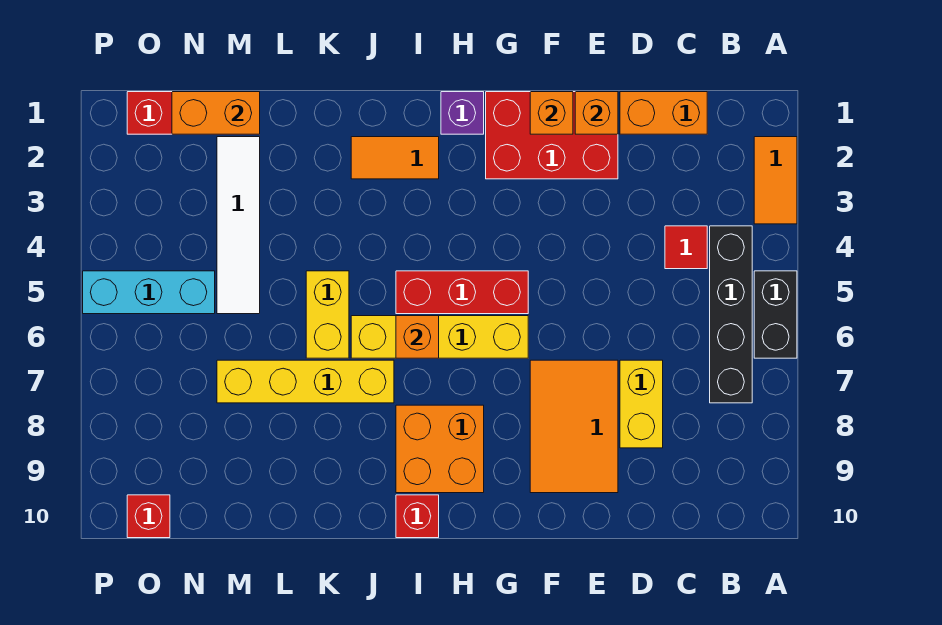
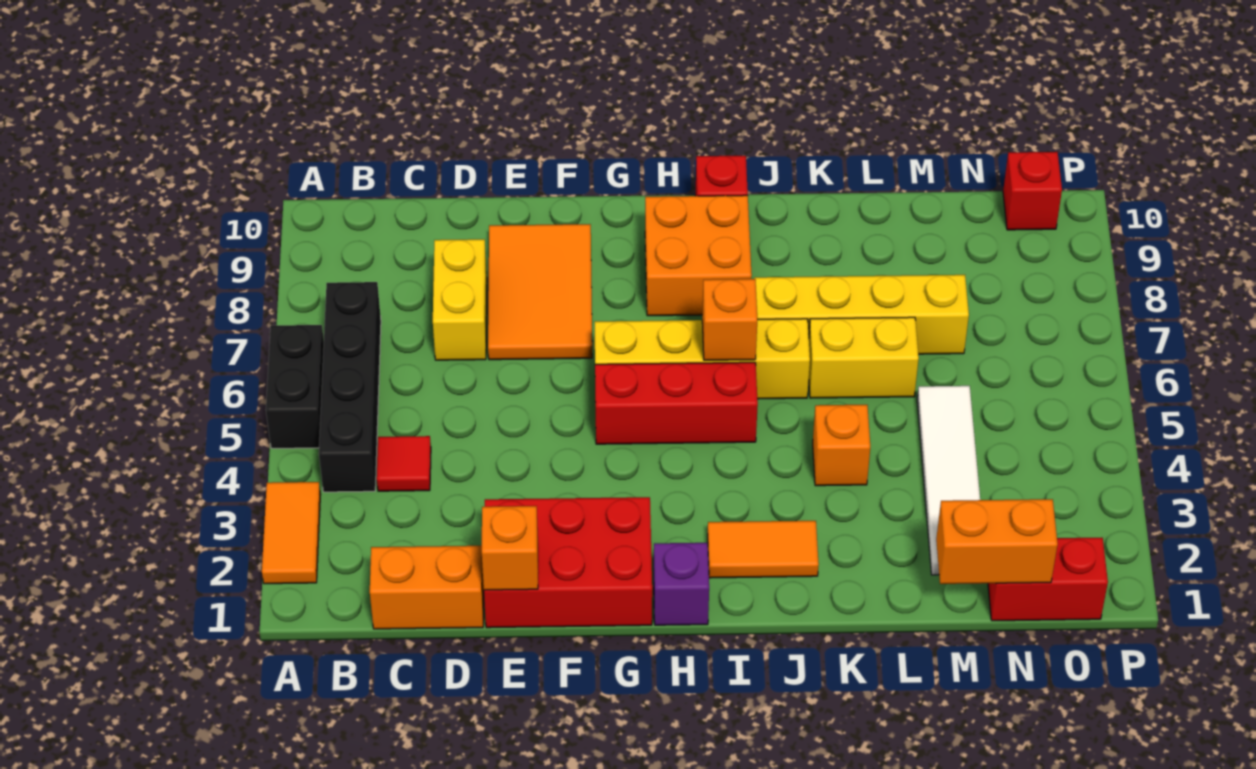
orange brick F1 level 2 -> orange brick K4 level 1
yellow brick K5:K6 level 1 -> yellow brick K6:L6 level 1
cyan brick N5:P5 level 1 -> none

